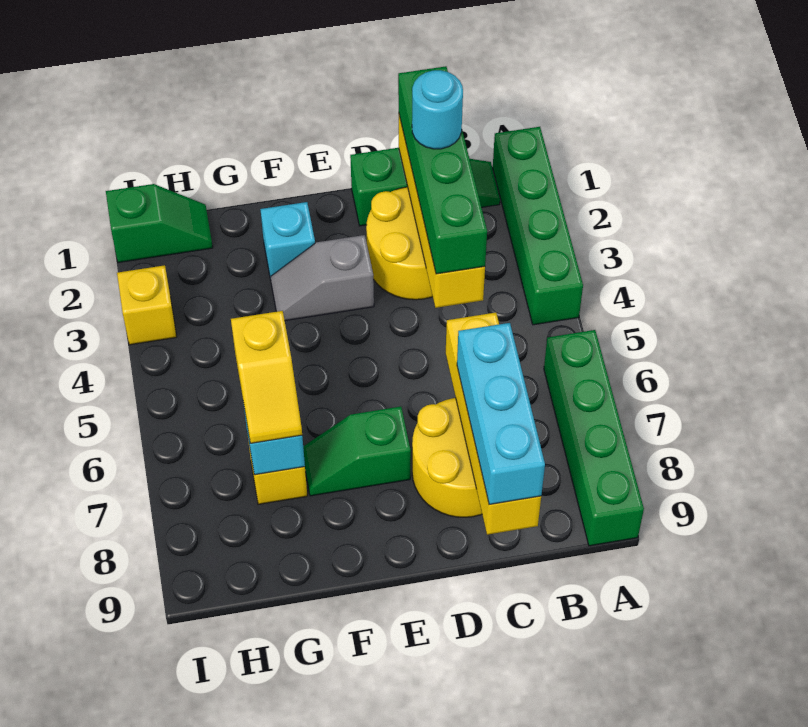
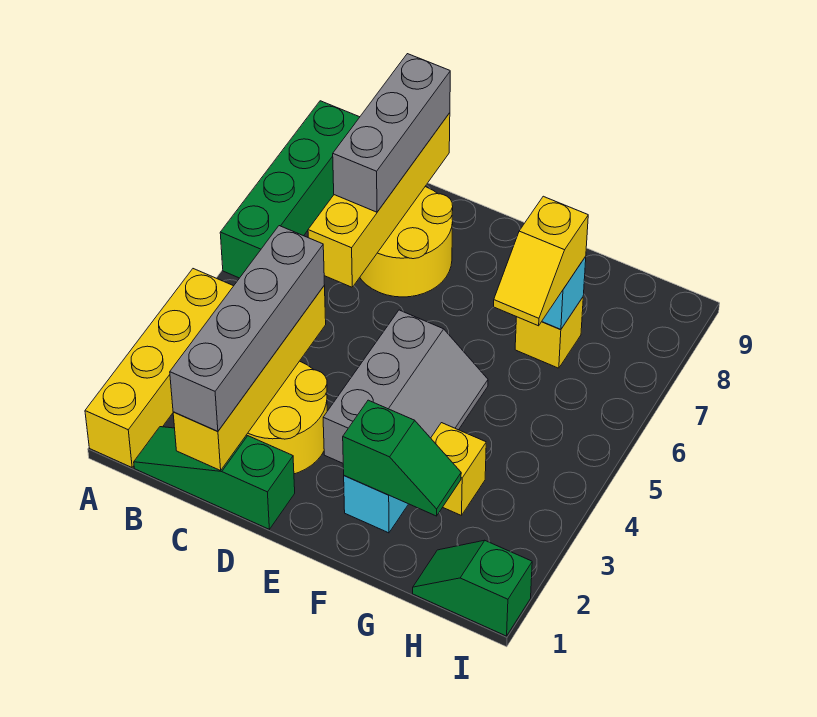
green brick A1:A4 level 1 -> yellow brick A1:A4 level 1
green brick C1:C4 level 3 -> grey brick C1:C4 level 3
cyan round brick C2 level 4 -> none
cyan brick C7:C9 level 3 -> grey brick C7:C9 level 3
grey slope E3:F3 level 1 top E -> grey slope E3:F5 level 1 top E
green slope E7:F7 level 1 top E -> green slope F2:G2 level 2 top F
yellow slope G6:G7 level 3 top 6 -> yellow slope G6:G7 level 3 top 7
yellow brick I3 level 1 -> yellow brick G3 level 1

